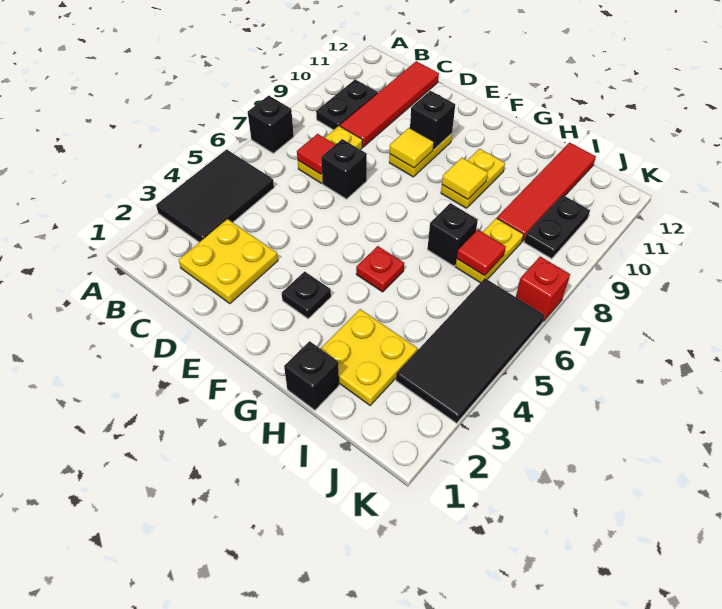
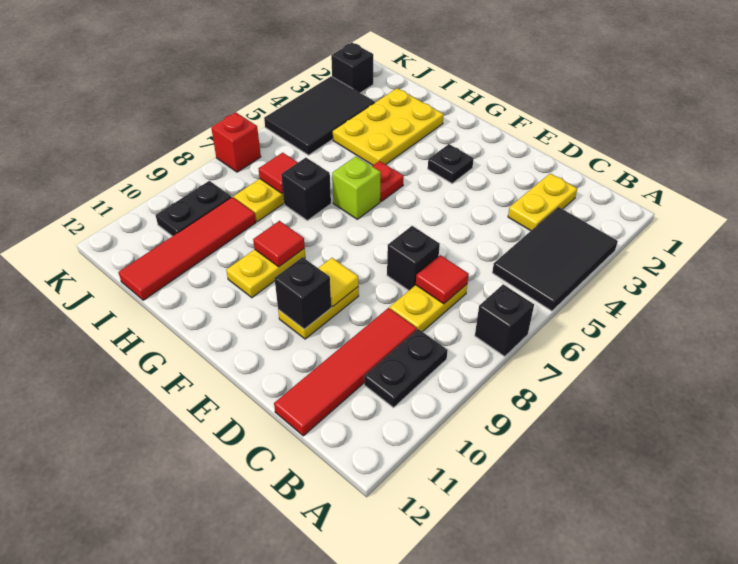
yellow plate C2:D3 level 1 -> yellow plate C2:C3 level 1
none -> lime brick G6 level 1
yellow tile G9 level 2 -> red tile G9 level 2
black brick H1 level 1 -> black brick K2 level 1
yellow plate H2:I3 level 1 -> yellow plate H2:I4 level 1
black tile J3:K6 level 1 -> black tile J3:K5 level 1

